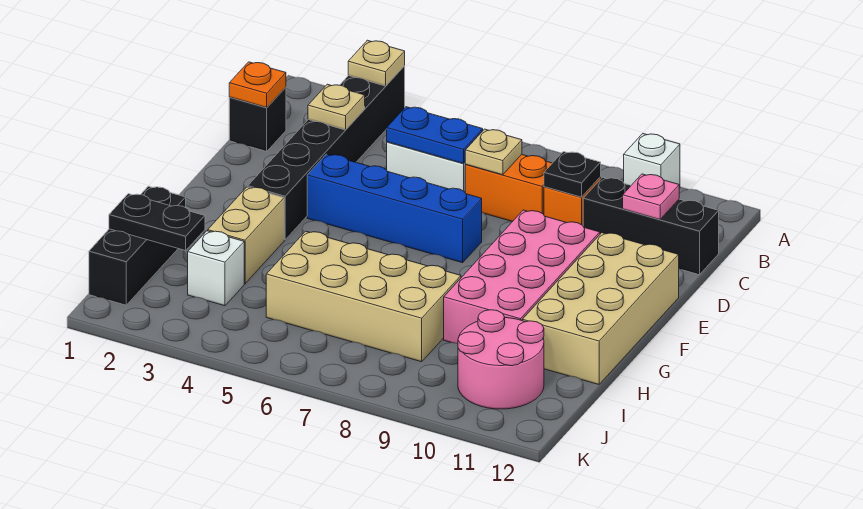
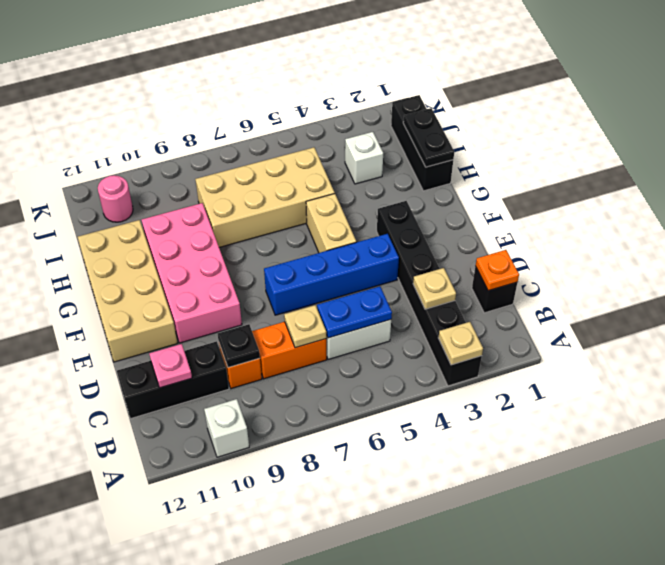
tan brick G3:H3 level 1 -> tan brick F5:G5 level 1
black plate I1:I2 level 2 -> black plate H1:I1 level 2
pink round brick I10:J11 level 1 -> pink round brick J11 level 1

